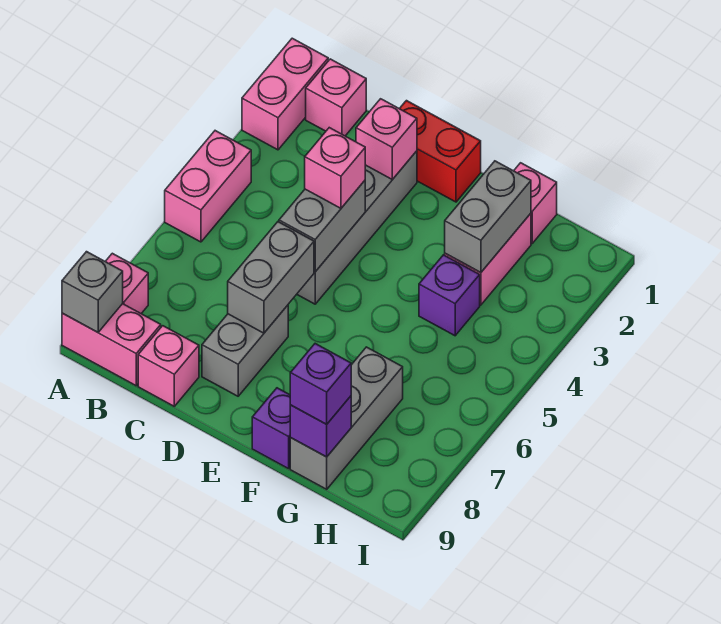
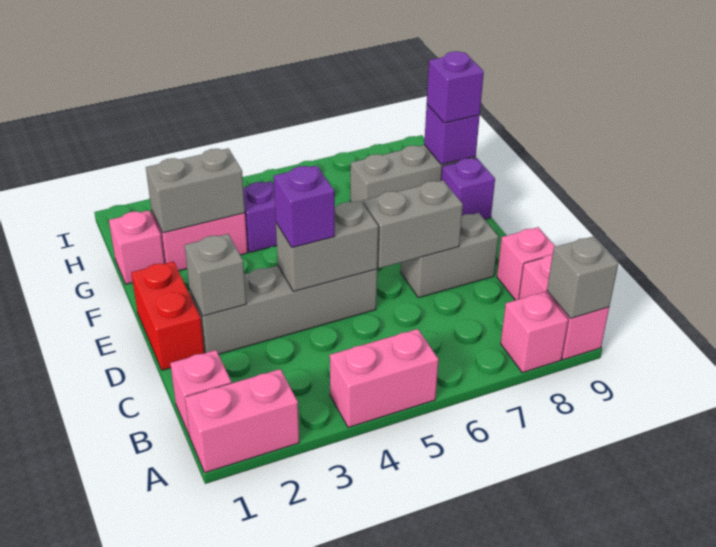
pink brick D2 level 2 -> grey brick D2 level 2
pink brick D4 level 3 -> purple brick D4 level 3

